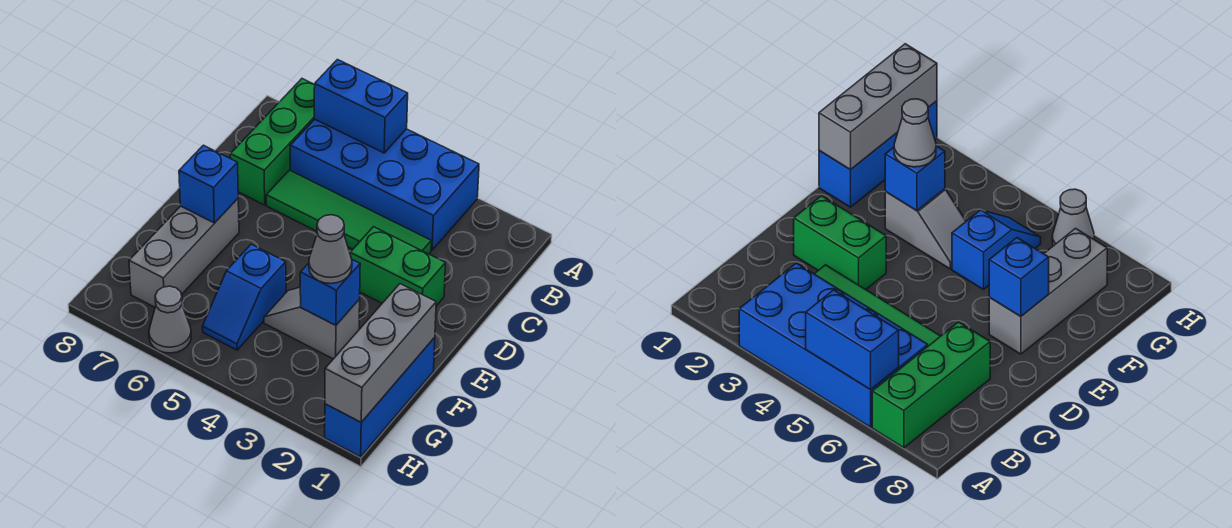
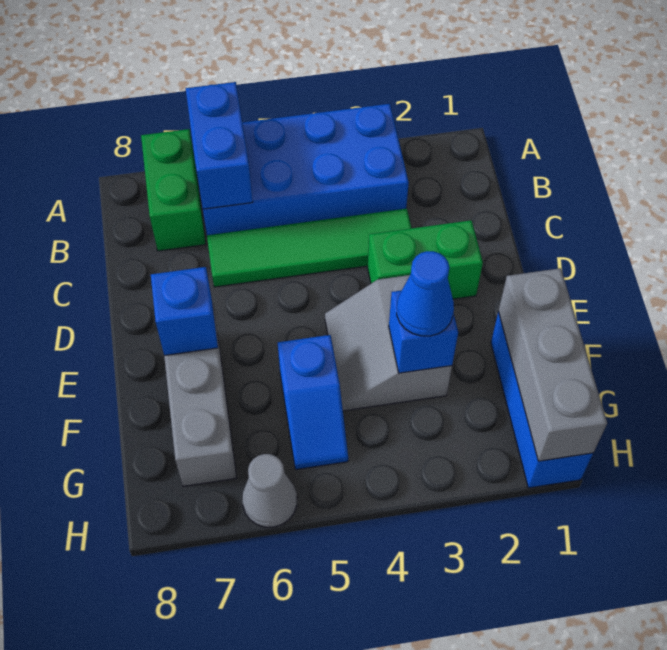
blue brick A5:A6 level 2 -> blue brick A6:B6 level 2
green brick A7:C7 level 1 -> green brick A7:B7 level 1
grey slope F3:F4 level 1 top 3 -> grey slope E3:F4 level 1 top 3
grey cone F3 level 3 -> blue cone F3 level 3

